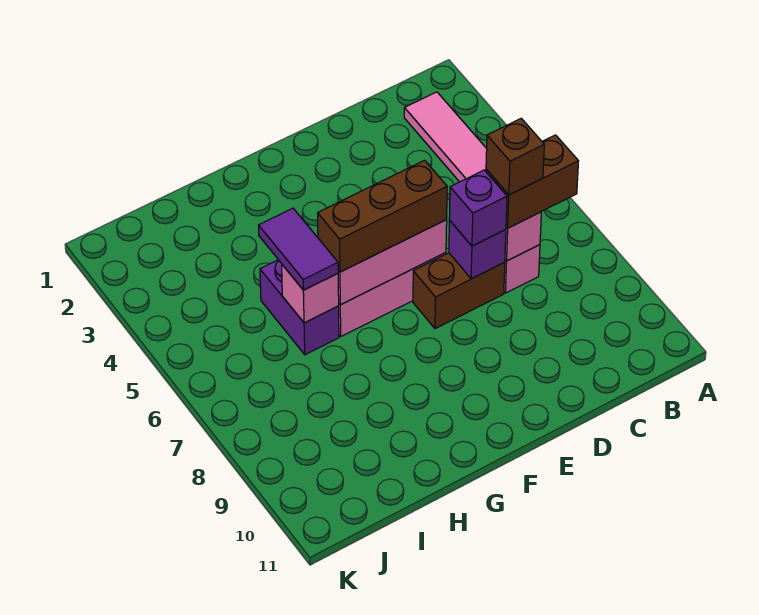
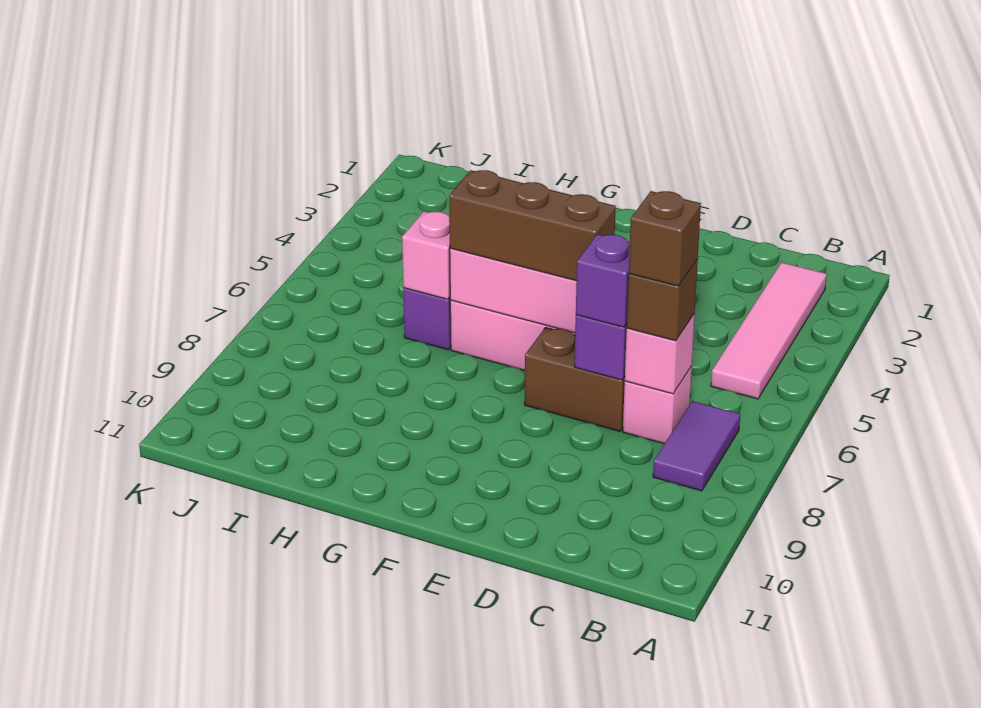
brown brick B7:C7 level 3 -> brown brick C7 level 3
purple tile H5:H6 level 3 -> purple tile B7:B8 level 1

